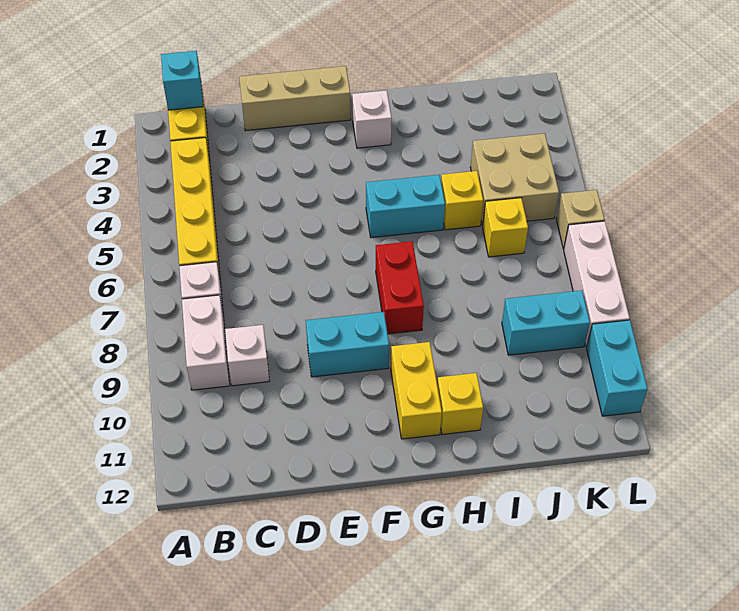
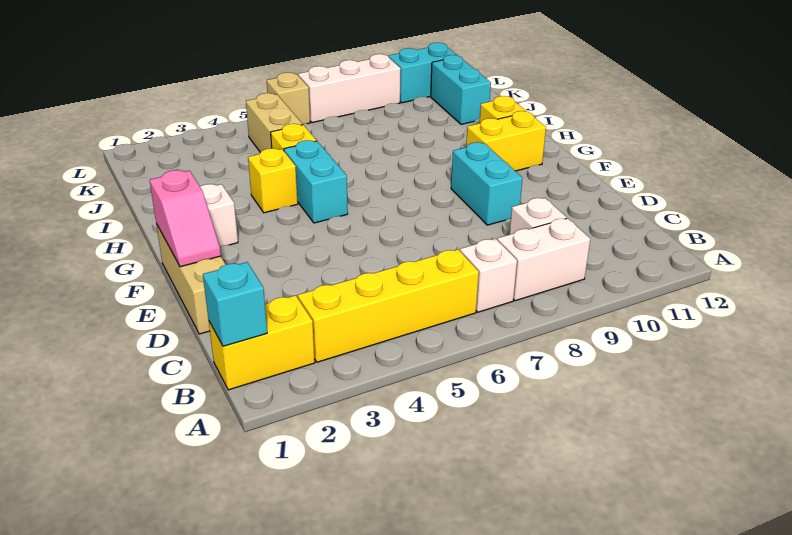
none -> pink slope E1:F1 level 2 top F
red brick G7:G8 level 1 -> none
tan brick J4:K5 level 1 -> tan brick J5:K5 level 1
yellow brick J6 level 1 -> yellow brick H4 level 1
cyan brick J9:K9 level 1 -> cyan brick J11:K11 level 1

